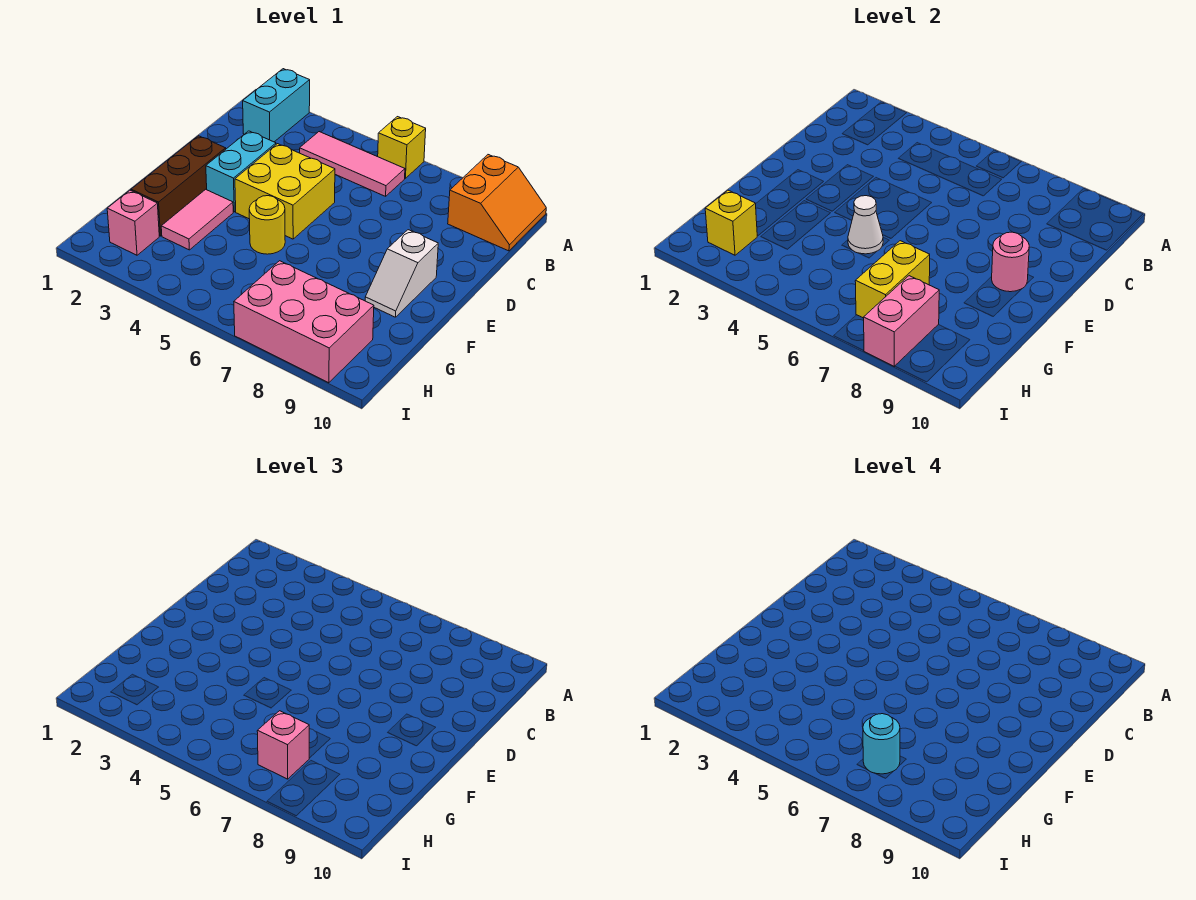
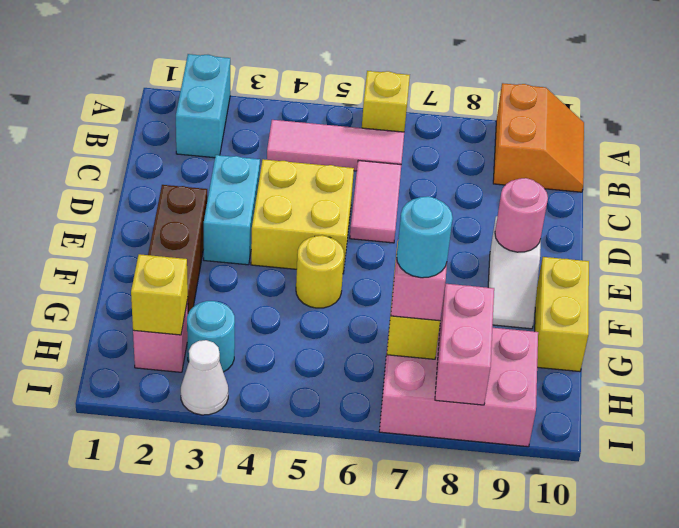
pink tile F3:G3 level 1 -> pink tile C6:D6 level 1
white cone F5 level 2 -> white cone I3 level 1
none -> yellow brick F10:G10 level 1
none -> cyan round brick H3 level 1

